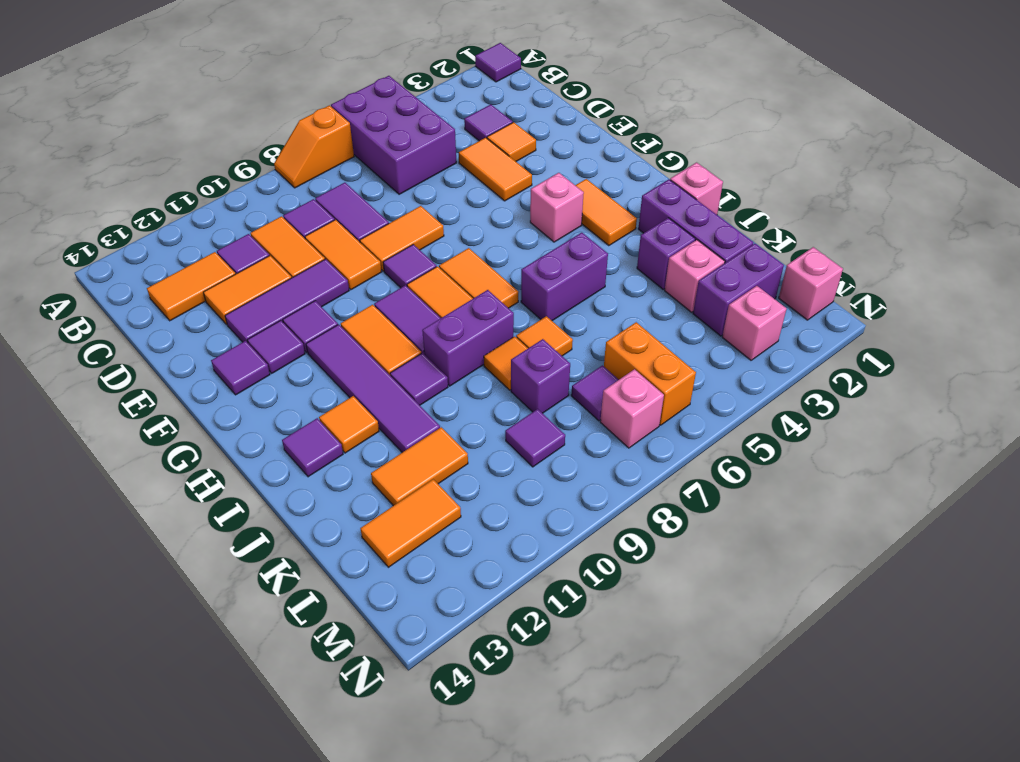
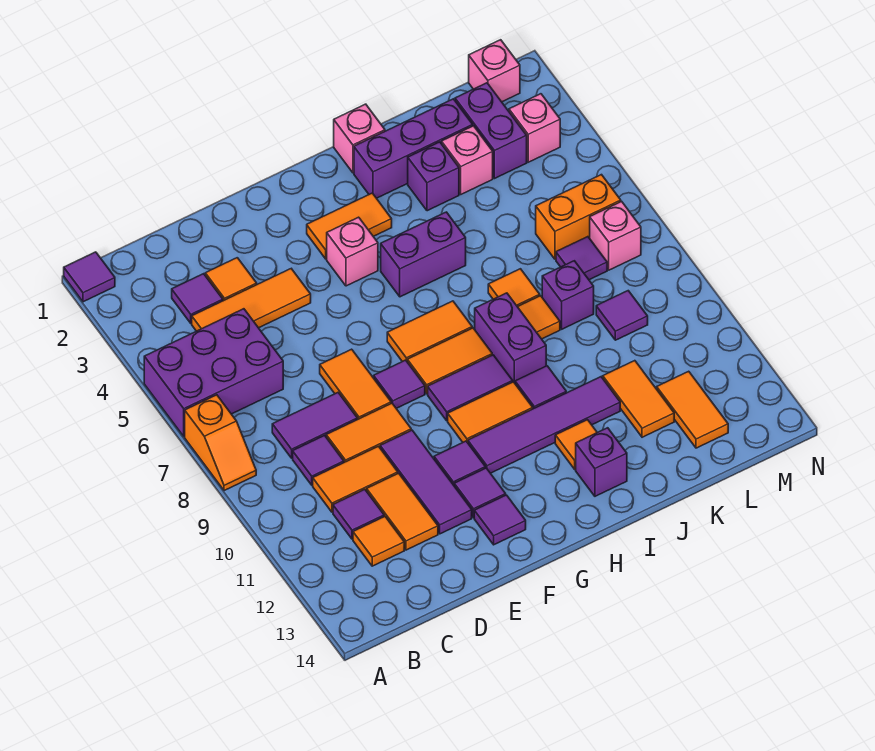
orange tile C12:C13 level 1 -> orange tile C12 level 1
orange tile D4:E4 level 1 -> orange tile C4:E4 level 1
purple brick I5:I6 level 1 -> purple brick H5:I5 level 1
purple tile I13 level 1 -> purple brick I13 level 1

